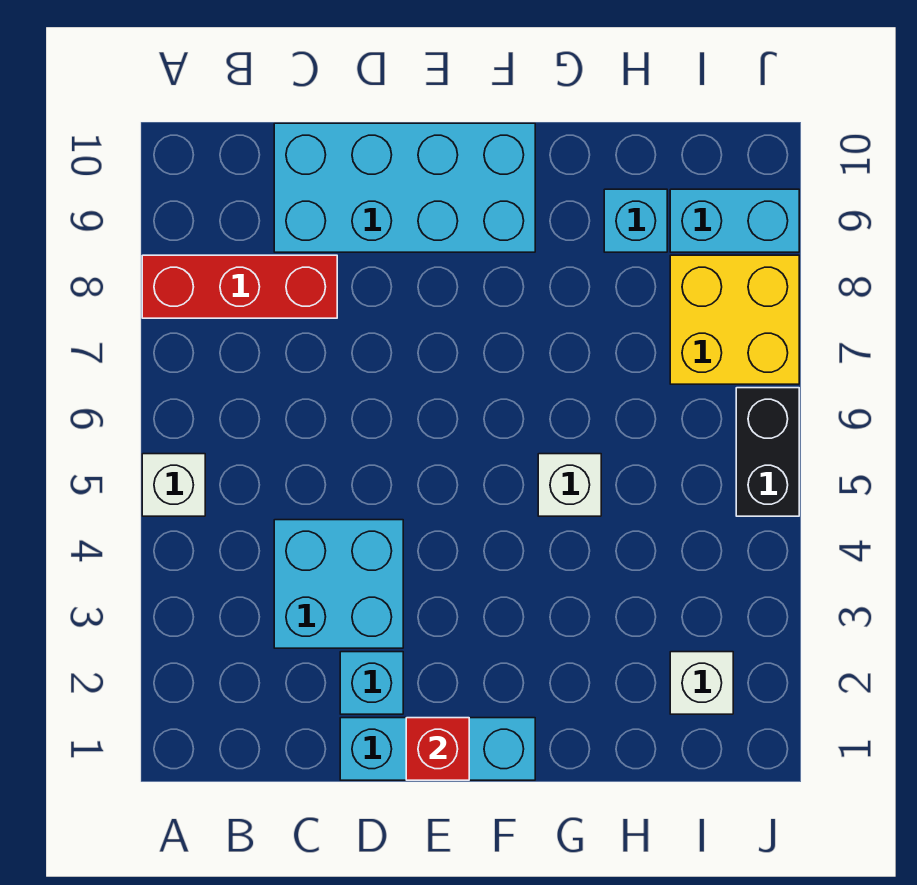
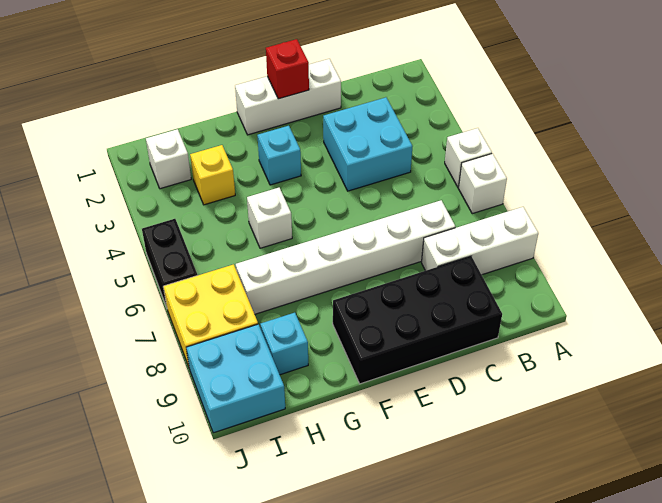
none -> white brick A6 level 1
red brick A8:C8 level 1 -> white brick A8:C8 level 1
none -> white brick C7:H7 level 1
cyan brick C9:F10 level 1 -> black brick C9:F10 level 1
cyan brick D1:F1 level 1 -> white brick D1:F1 level 1
cyan brick D2 level 1 -> cyan brick F3 level 1
none -> yellow brick H3 level 1
cyan brick I9:J9 level 1 -> cyan brick I9:J10 level 1

